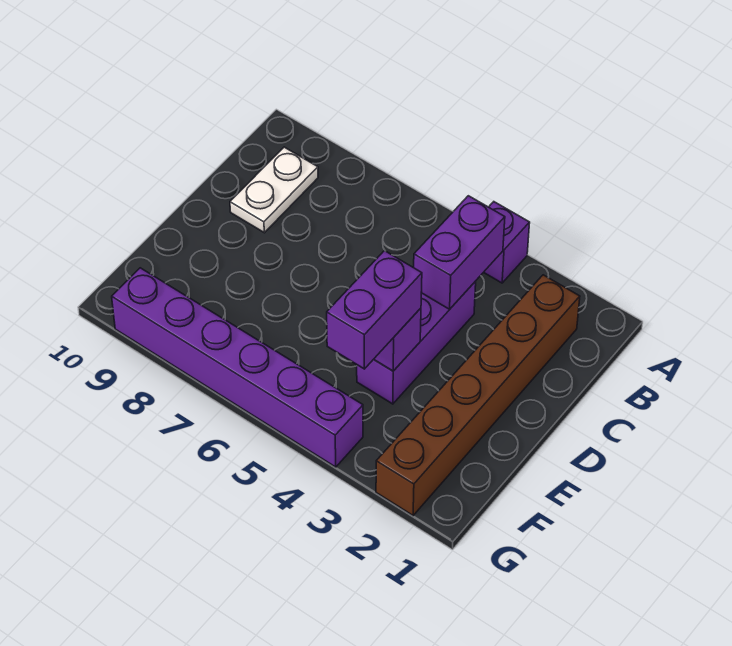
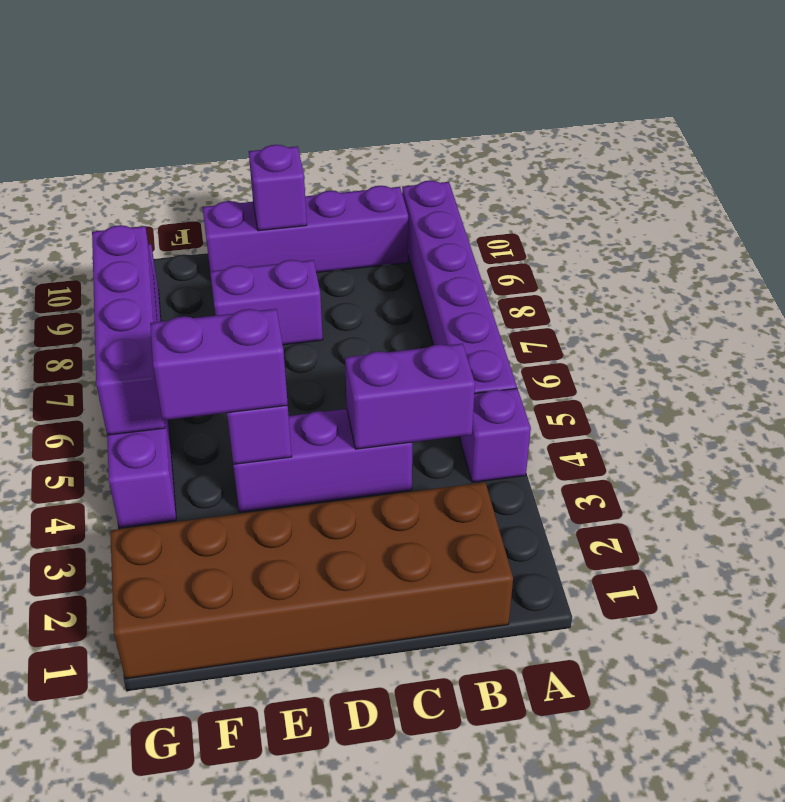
none -> purple brick A5:A10 level 1
brown brick B2:G2 level 1 -> brown brick B1:G2 level 1
white plate B9:C9 level 1 -> none
none -> purple brick B10:E10 level 1
none -> purple brick D8:E8 level 1
none -> purple brick D10 level 2
none -> purple brick G5:G8 level 2

